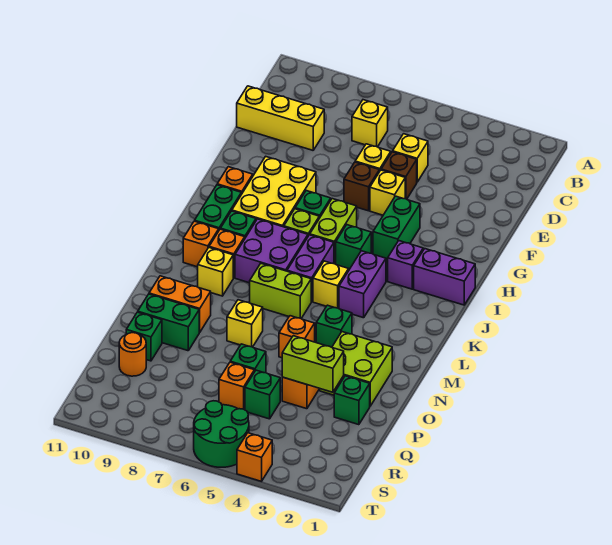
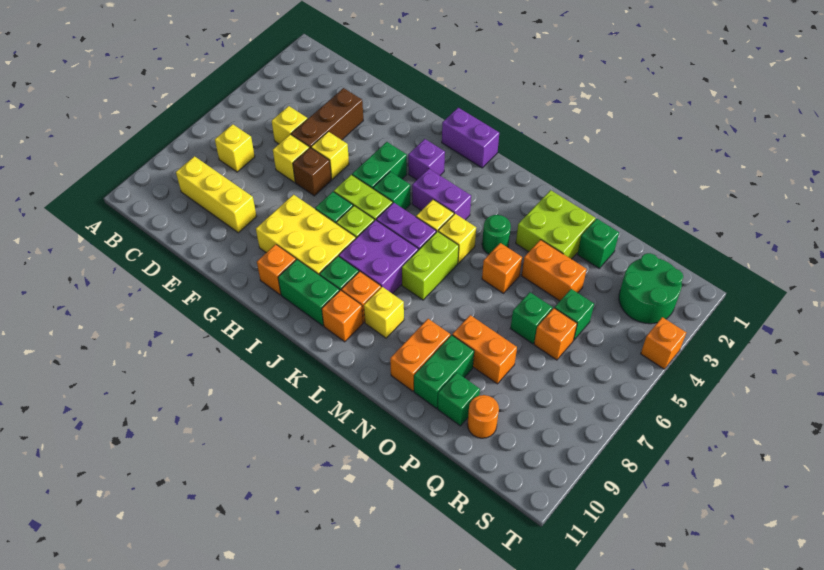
yellow brick D9:D11 level 1 -> yellow brick C9:E9 level 1
brown brick E5 level 1 -> brown brick E3:E5 level 1
green brick G4:H4 level 1 -> green brick H4:H5 level 1
purple brick I1:I2 level 1 -> purple brick I1:J1 level 1
green brick M4 level 1 -> green round brick M4 level 1
yellow brick N7 level 1 -> yellow brick L5 level 1
none -> orange brick O8:P8 level 1
lime brick P3:P4 level 2 -> none
green round brick S5:T6 level 1 -> green round brick R2:S3 level 1

